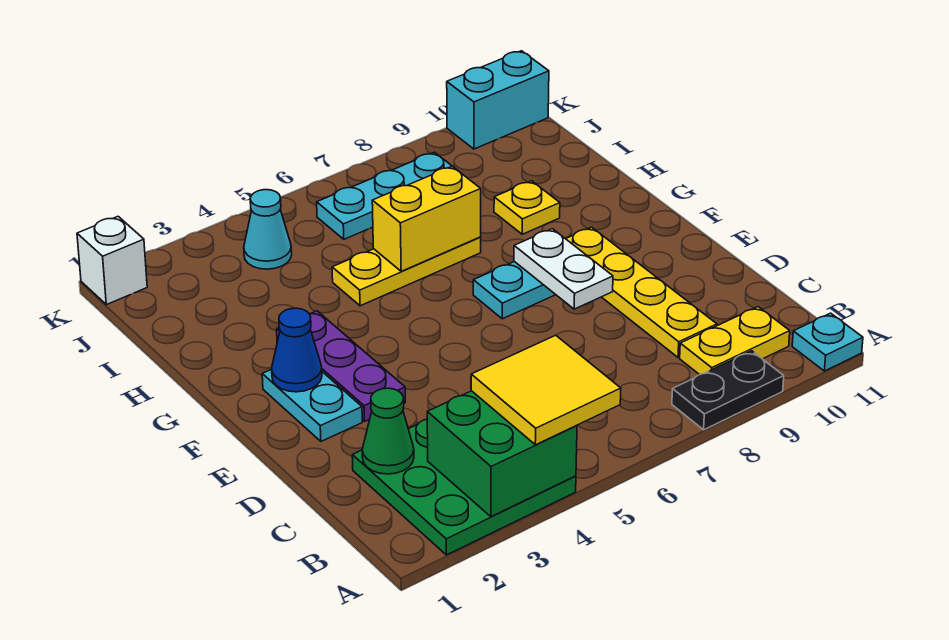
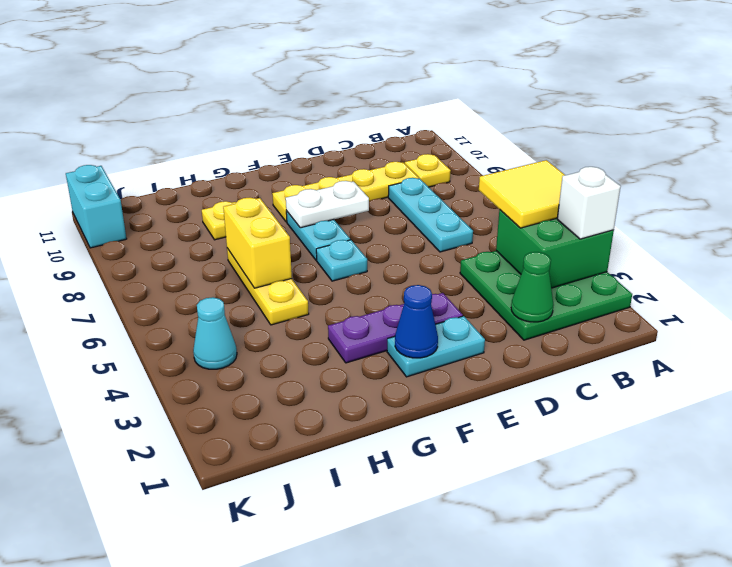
black plate A8:A9 level 1 -> none
cyan plate A11 level 1 -> cyan plate F6 level 1
yellow plate B9:B10 level 1 -> yellow plate B9 level 1
cyan plate J6:J8 level 1 -> cyan plate C6:C8 level 1
white brick K1 level 1 -> white brick A3 level 3

